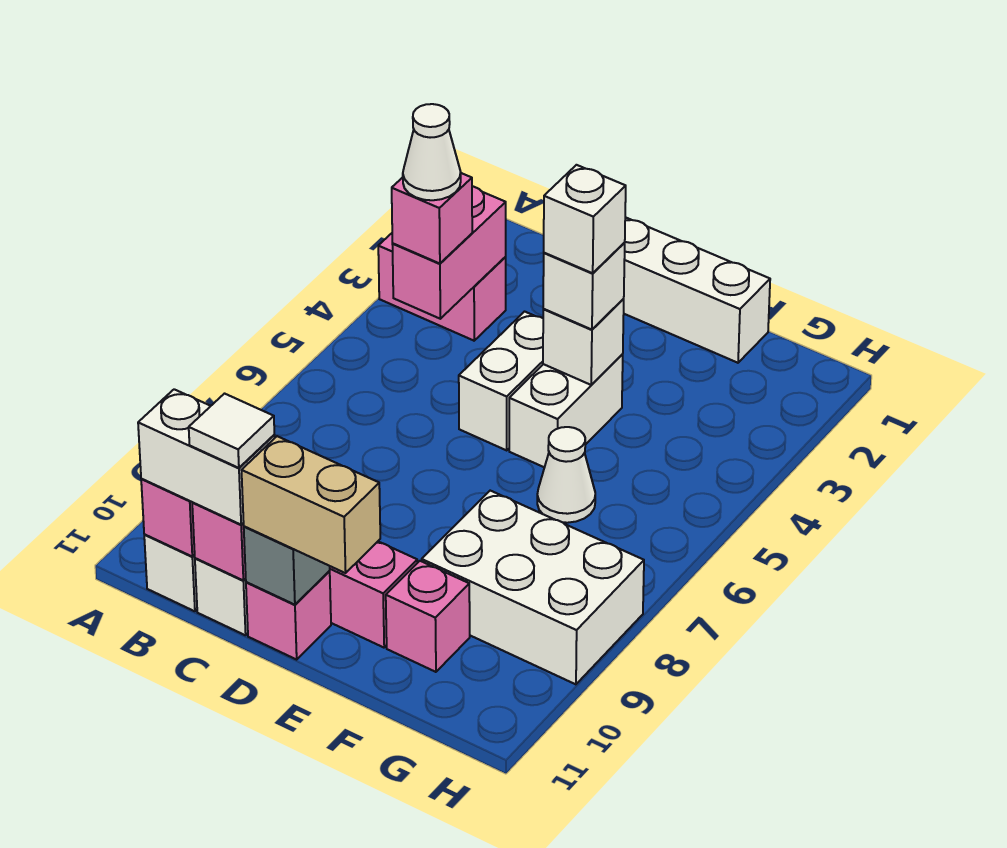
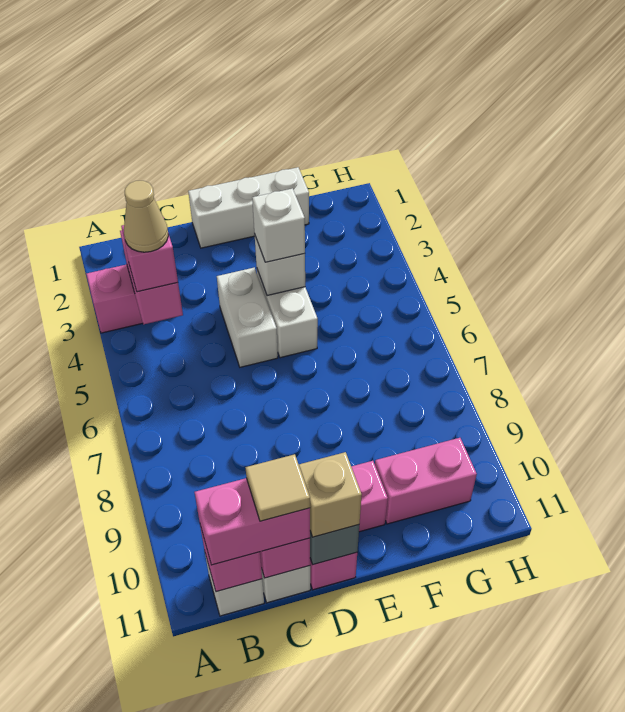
white cone B4 level 4 -> tan cone B4 level 4
white brick B11:C11 level 3 -> pink brick B11:C11 level 3
white tile C11 level 4 -> tan tile C11 level 4
tan brick D11:E11 level 3 -> tan brick D11 level 3
white brick E4 level 4 -> none
white cone F6 level 1 -> none
white brick F8:H9 level 1 -> none
pink brick F10 level 1 -> pink brick F10:G10 level 1

